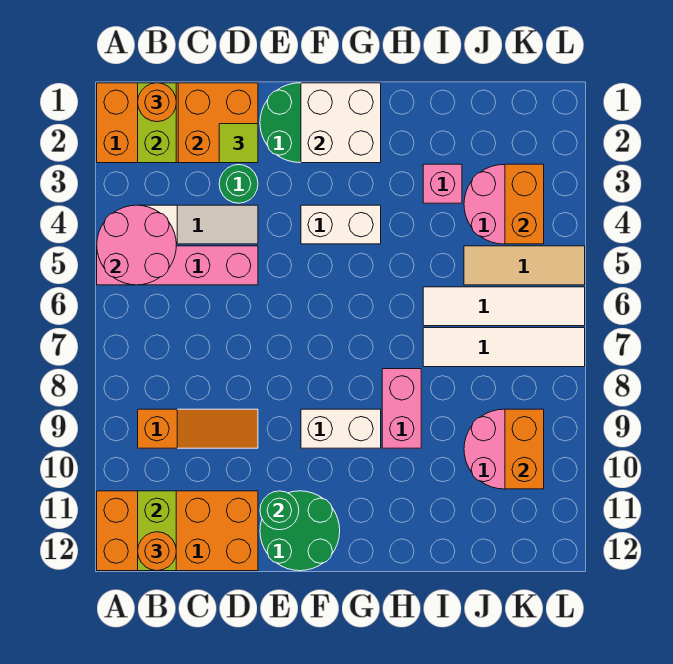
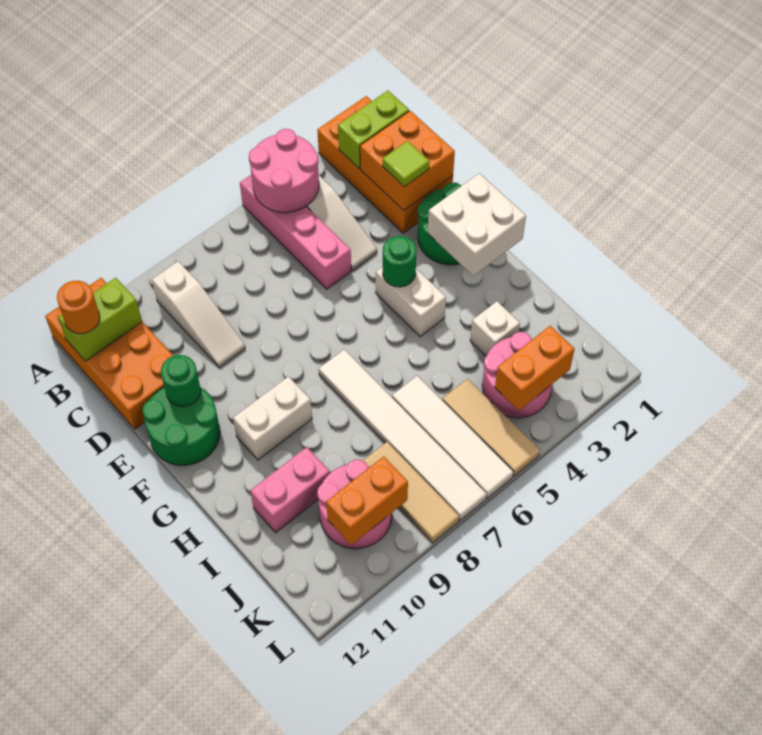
orange round brick B1 level 3 -> none
orange slope B9:D9 level 1 top B -> white slope B9:D9 level 1 top B
green round brick D3 level 1 -> green round brick F4 level 2
white brick F9:G9 level 1 -> white brick G9:G10 level 1
pink brick H8:H9 level 1 -> pink brick I10:I11 level 1
pink brick I3 level 1 -> white brick I3 level 1
white tile I7:L7 level 1 -> white tile G7:L7 level 1
none -> tan tile J8:L8 level 1

